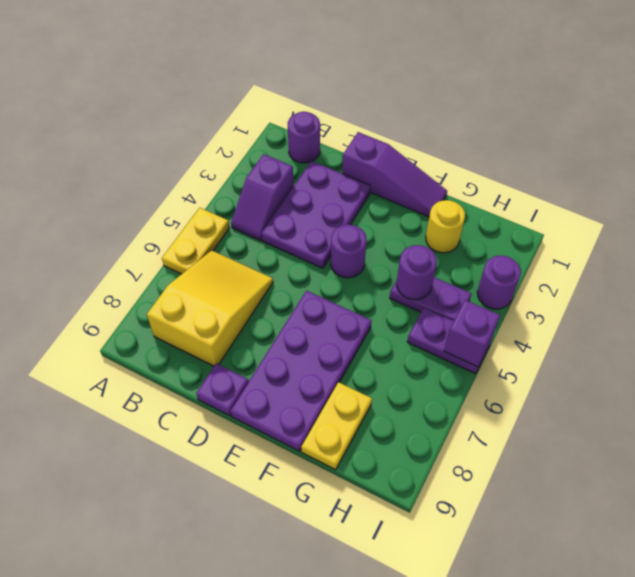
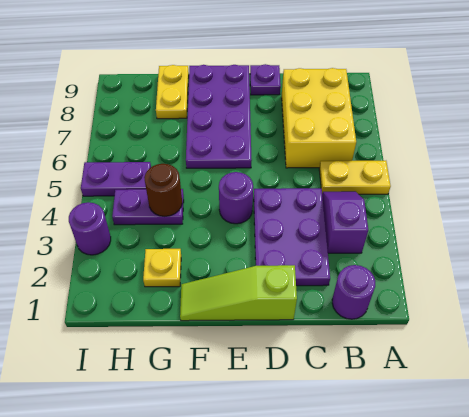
yellow plate A5:A6 level 1 -> yellow plate A5:B5 level 1
yellow slope B6:C8 level 1 top 8 -> yellow brick B6:C8 level 1
purple slope D1:F1 level 1 top D -> lime slope D1:F1 level 1 top D
yellow round brick G2 level 1 -> yellow plate G2 level 1
purple round brick G4 level 2 -> brown round brick G4 level 2
purple brick I5 level 2 -> none

